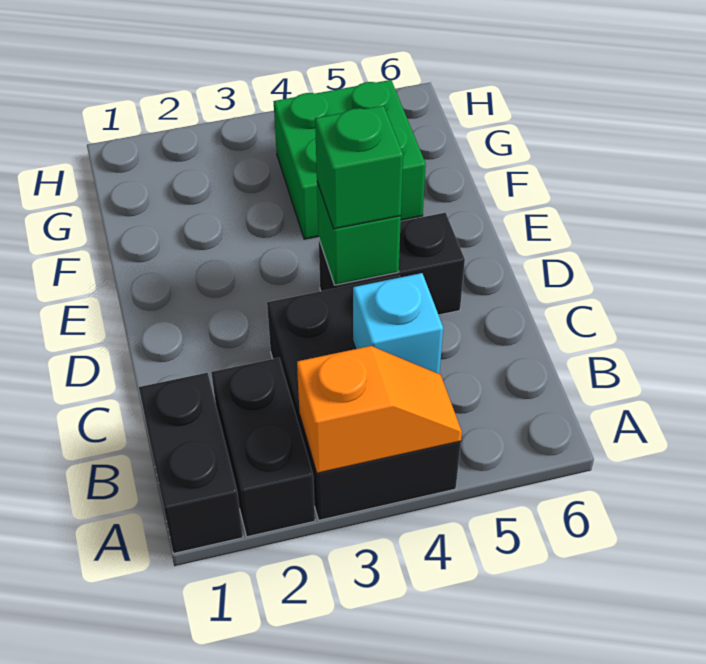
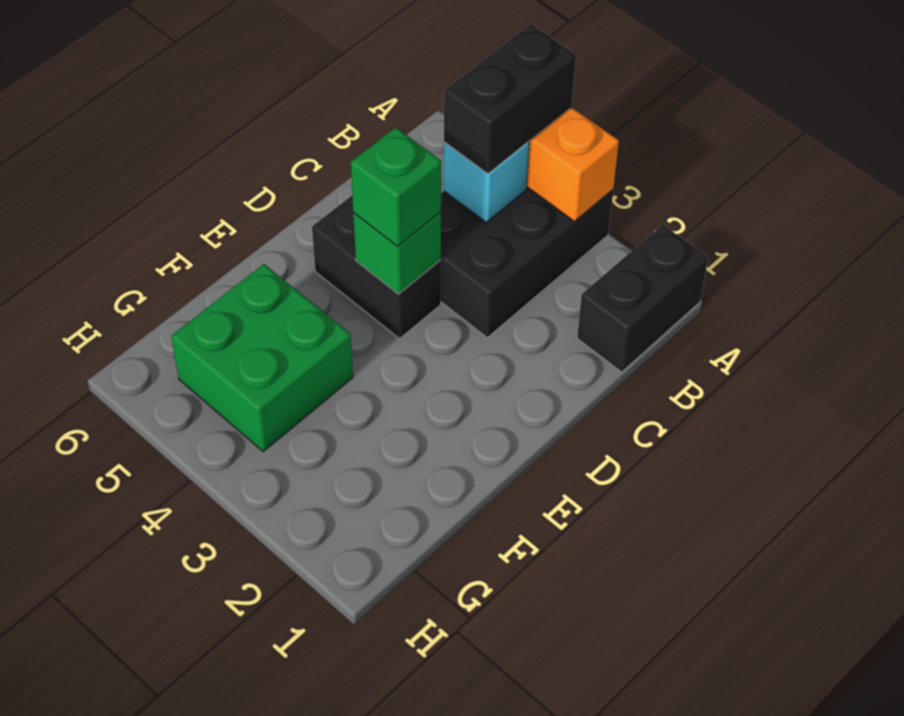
black brick A2:B2 level 1 -> black brick A4:B4 level 3

